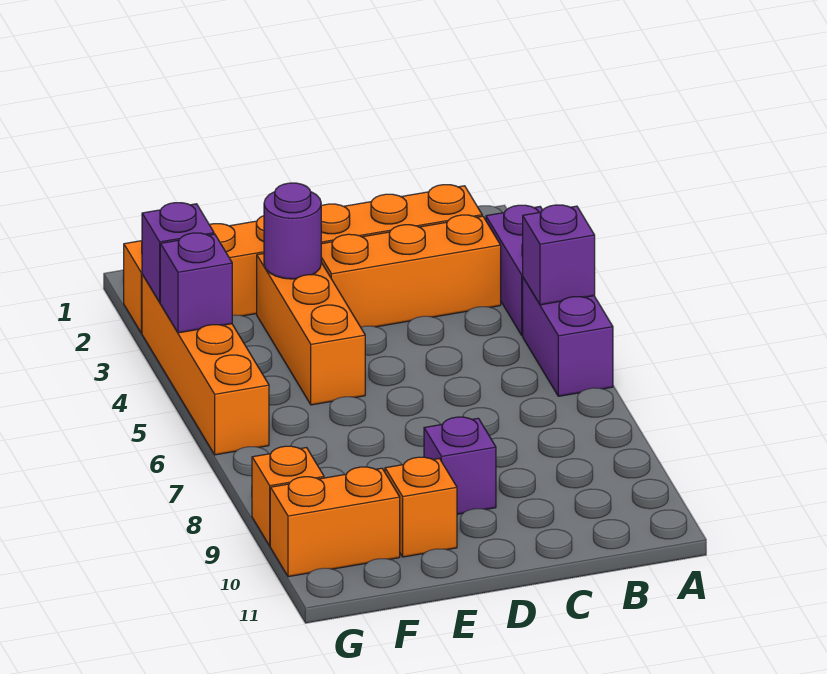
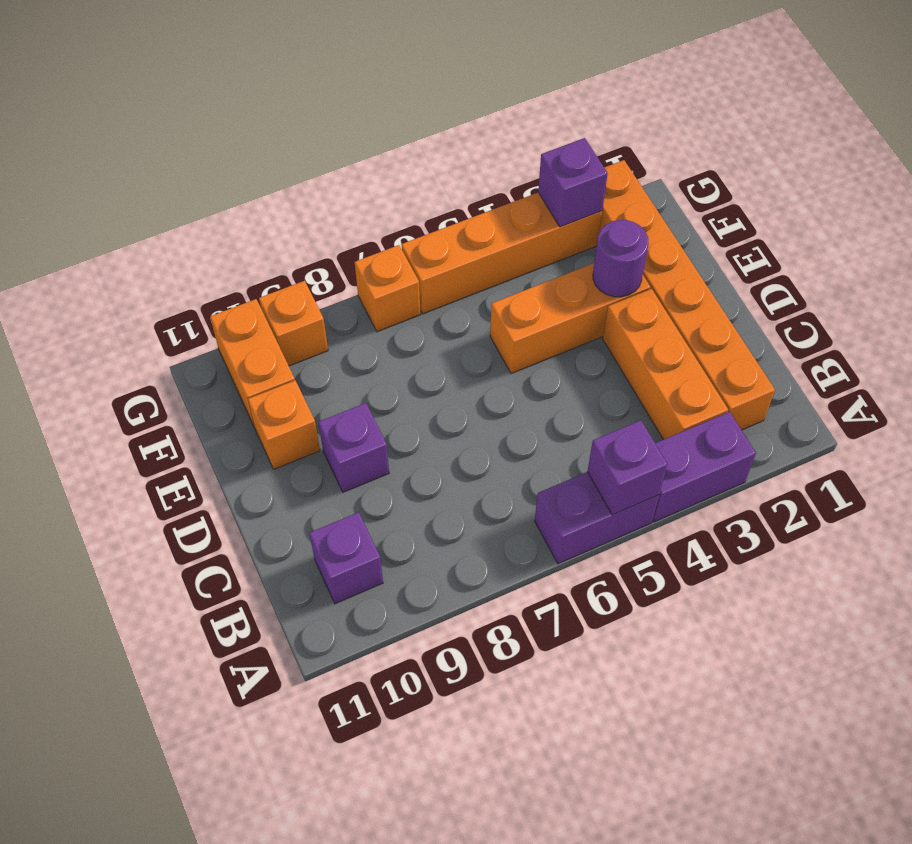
purple brick G4 level 2 -> purple brick B10 level 1
none -> orange brick G7 level 1

